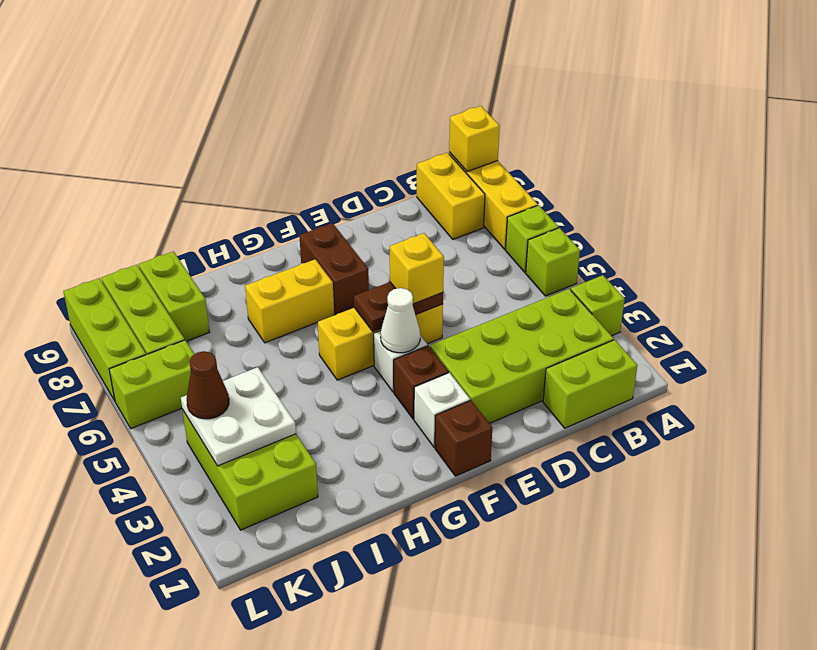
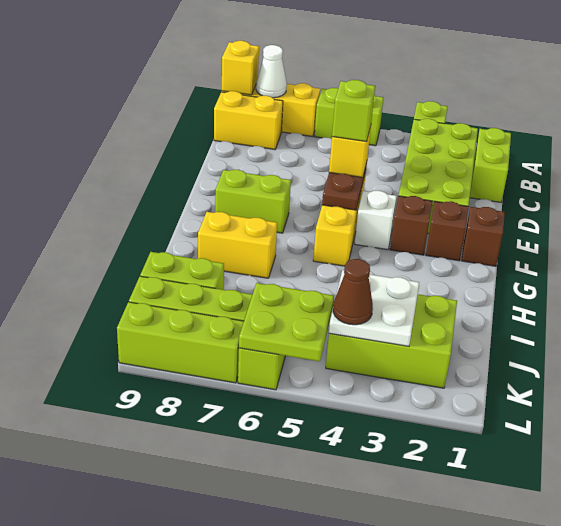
none -> lime brick E5 level 4
white brick F2 level 1 -> brown brick F2 level 1
white cone F4 level 2 -> white cone A8 level 2
brown brick F7:F8 level 1 -> lime brick F7:F8 level 1
yellow brick G7:H7 level 1 -> yellow brick H7:H8 level 1
none -> lime plate K5:L6 level 2

